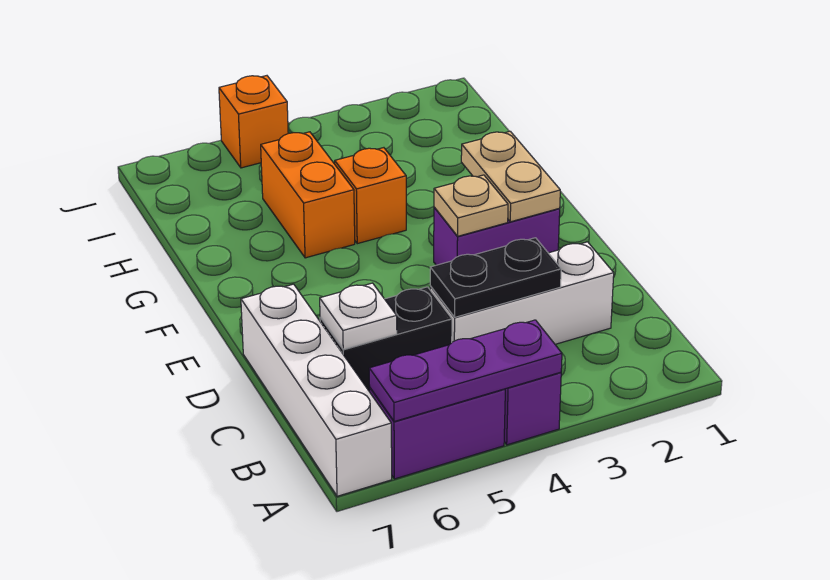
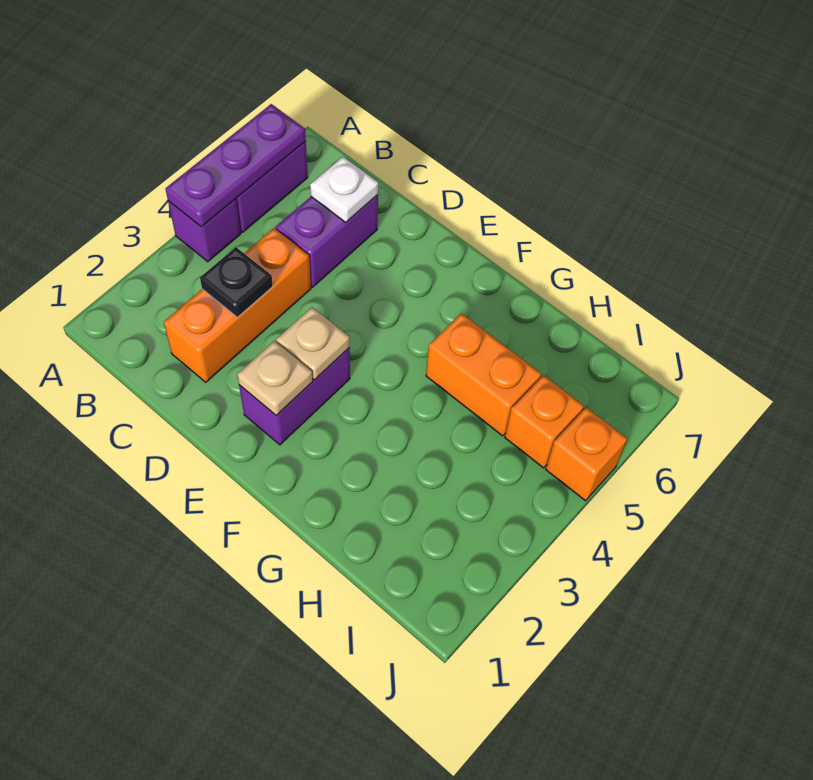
white brick A7:D7 level 1 -> none
white brick C2:C4 level 1 -> orange brick C2:C4 level 1
black plate C3:C4 level 2 -> black plate C3 level 2
black brick C5:C6 level 1 -> purple brick C5:C6 level 1
tan plate E2:F2 level 2 -> tan plate E2 level 2
orange brick G4 level 1 -> orange brick I5 level 1

